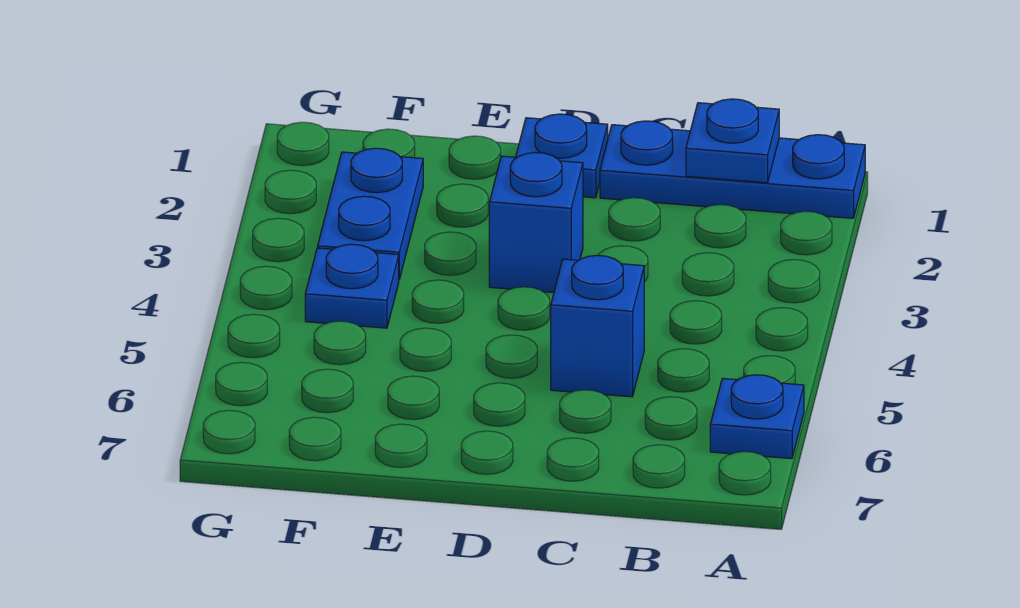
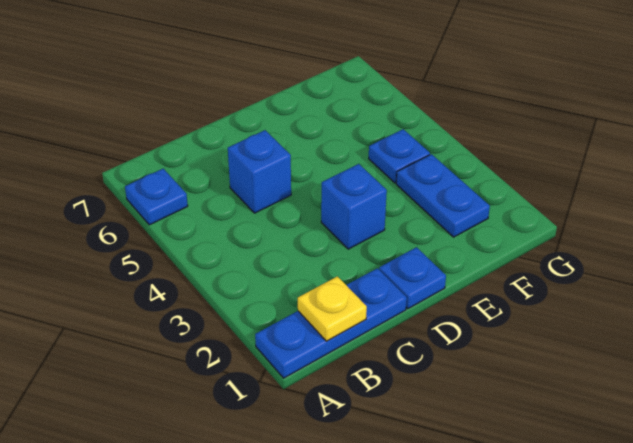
blue plate B1 level 2 -> yellow plate B1 level 2

